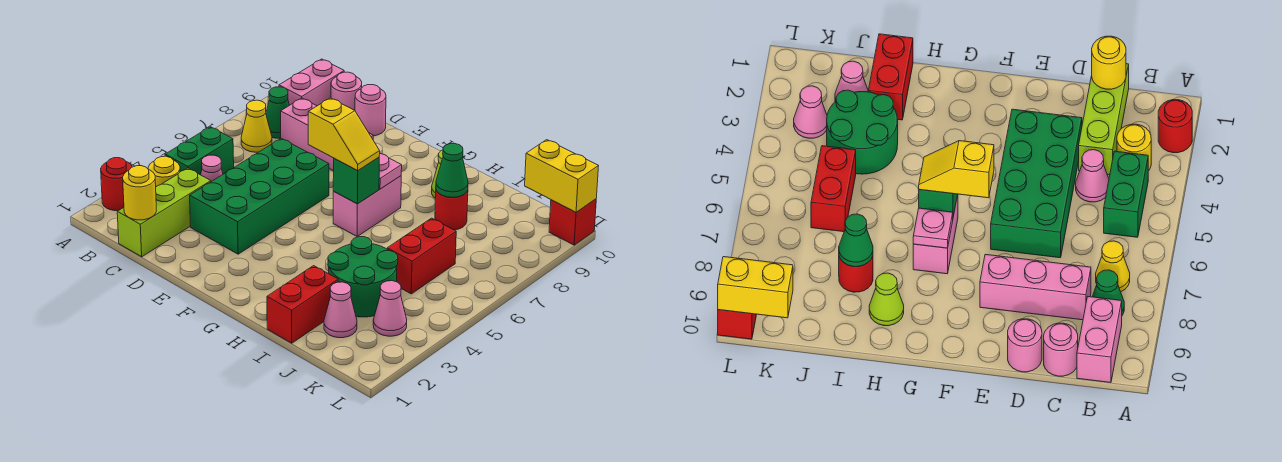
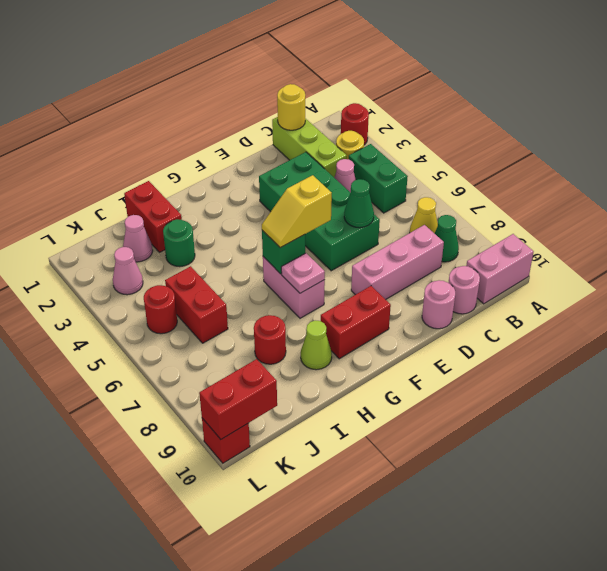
pink brick B9:B10 level 1 -> pink brick A10:B10 level 1
none -> red brick F9:G9 level 1
green round brick I3:J4 level 1 -> green round brick I3 level 1
green cone I8 level 2 -> green cone D6 level 2
none -> red round brick K5 level 1
yellow brick K10:L10 level 2 -> red brick K10:L10 level 2

